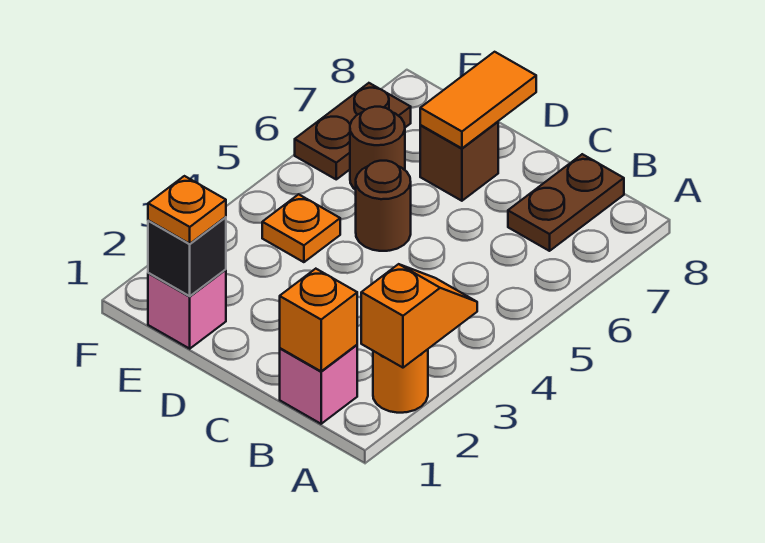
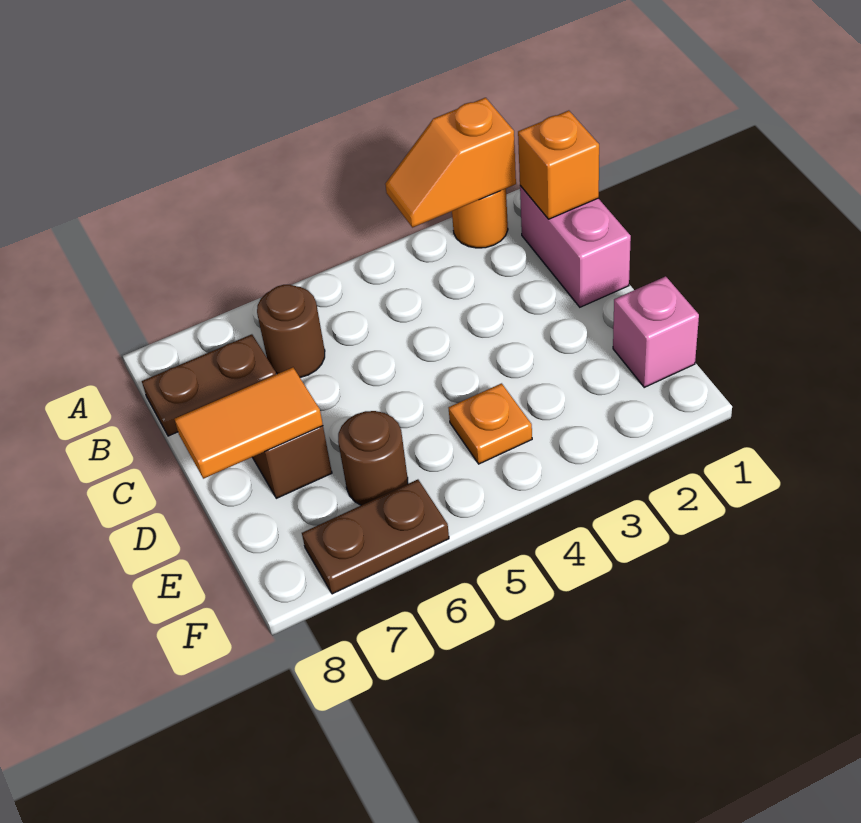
pink brick B1 level 1 -> pink brick B1:C1 level 1
brown round brick D5 level 1 -> brown round brick B6 level 1
black brick E1 level 2 -> none
orange plate E1 level 3 -> none

